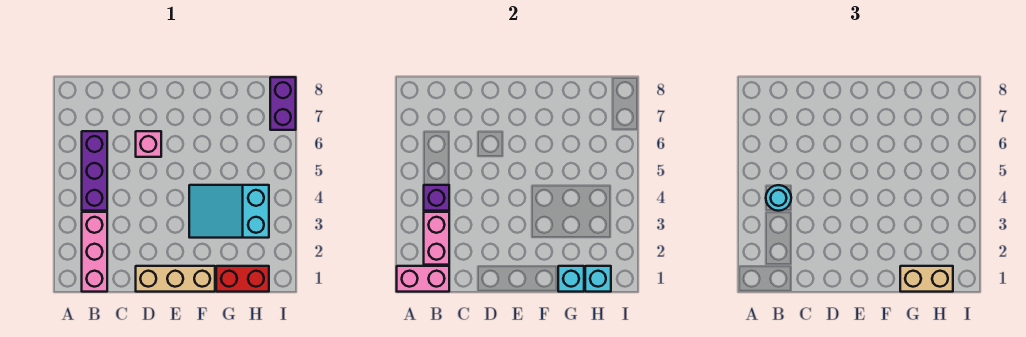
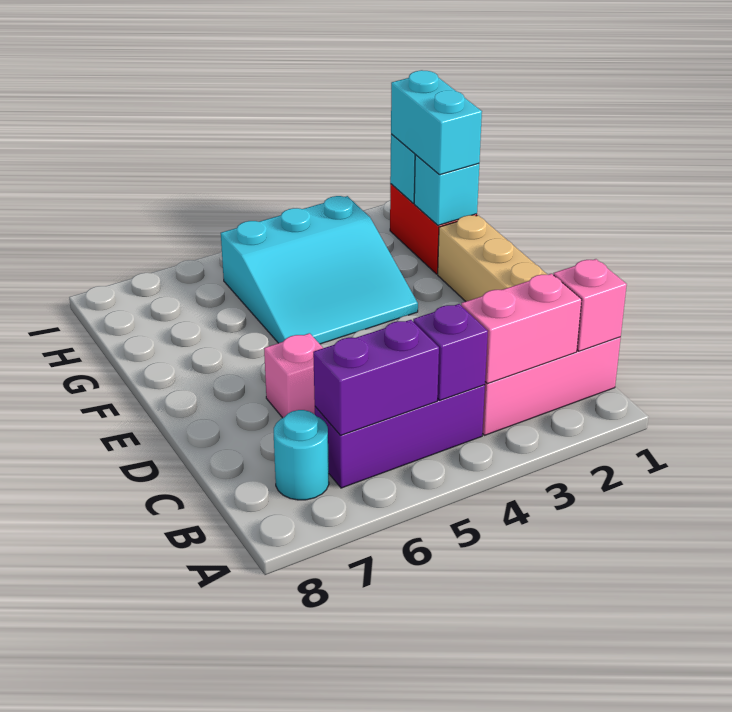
pink brick A1:B1 level 2 -> pink brick B1 level 2
cyan round brick B4 level 3 -> cyan round brick B7 level 1
cyan slope F3:H4 level 1 top H -> cyan slope F3:H5 level 1 top H
tan brick G1:H1 level 3 -> cyan brick G1:H1 level 3
purple brick I7:I8 level 1 -> purple brick B5:B6 level 2

